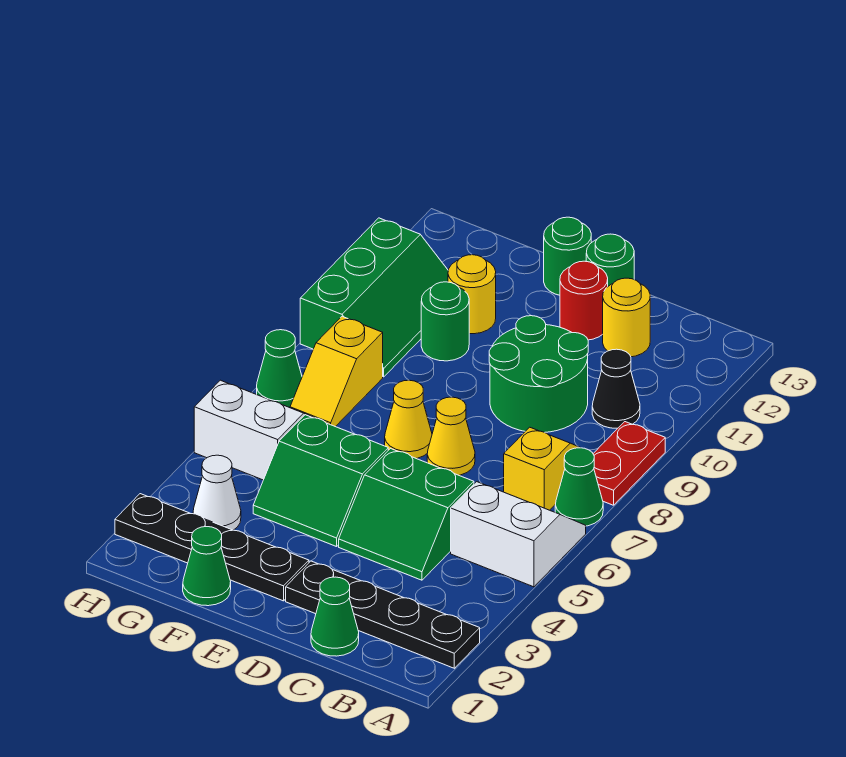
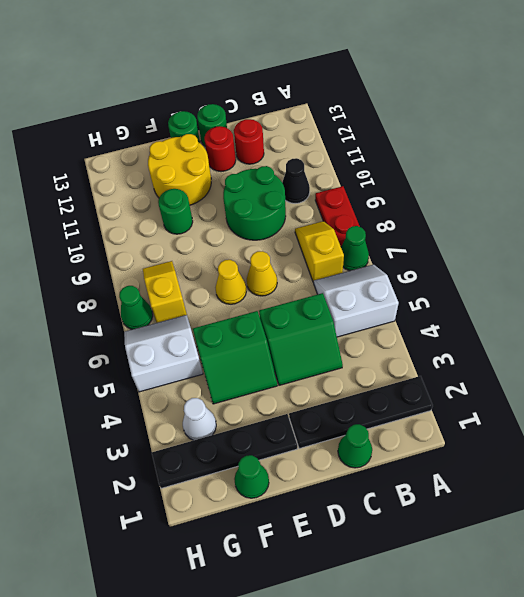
yellow round brick C12 level 1 -> red round brick C12 level 1
yellow round brick F11 level 1 -> yellow round brick E11:F12 level 1
yellow slope G7:G8 level 1 top 8 -> yellow slope G7:G8 level 1 top 7
green slope G9:H11 level 1 top H -> none

